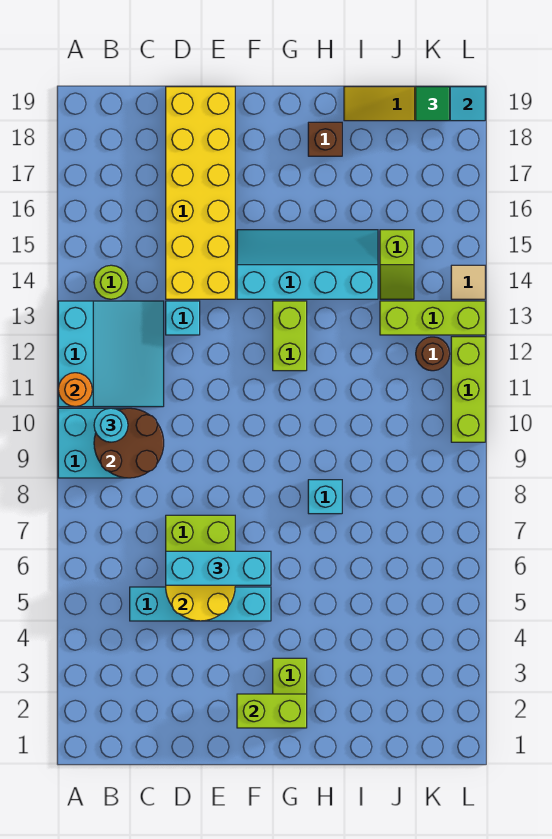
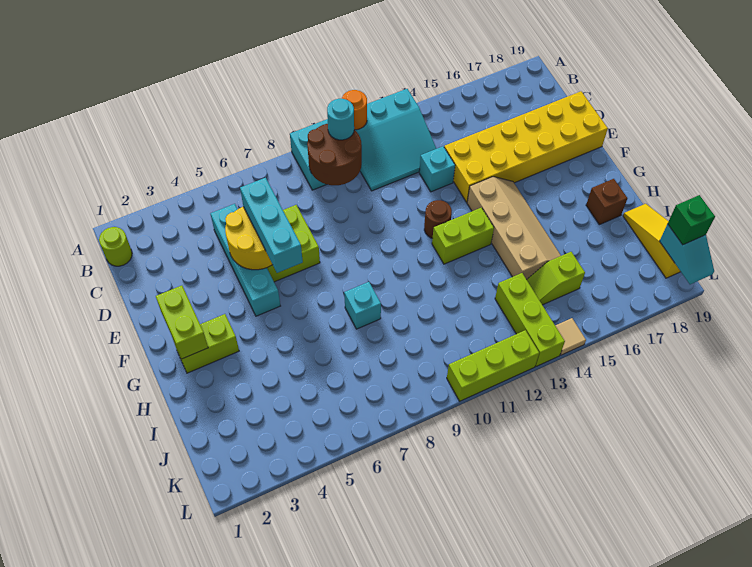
lime round brick B14 level 1 -> lime round brick B1 level 1
cyan slope F14:I15 level 1 top 14 -> tan slope F14:I15 level 1 top 14
brown round brick K12 level 1 -> brown round brick F12 level 1
green tile K19 level 3 -> green brick K19 level 3

